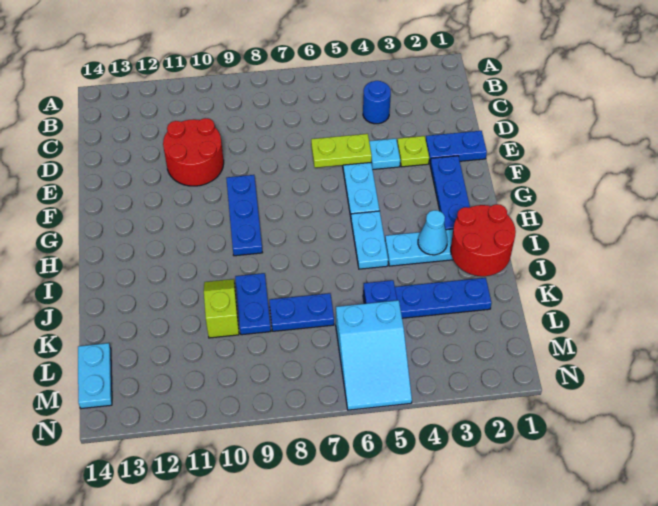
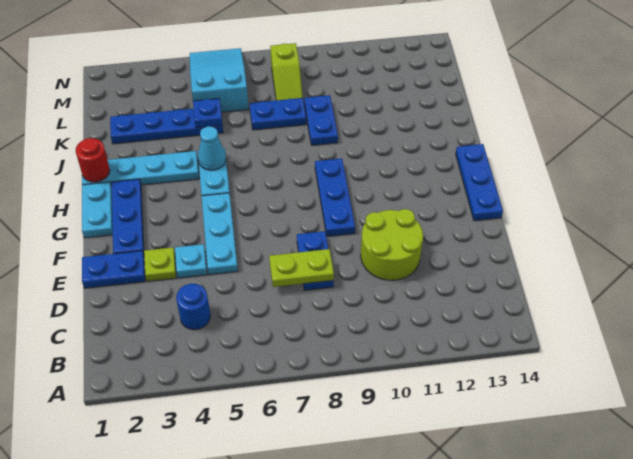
none -> blue plate D8:E8 level 1
red round brick D10:E11 level 1 -> lime round brick D10:E11 level 1
lime plate E5:E6 level 2 -> lime plate D7:D8 level 2
none -> blue plate F14:H14 level 1
red round brick I1:J2 level 2 -> red round brick I1 level 2
cyan cone I3 level 2 -> cyan cone I5 level 2
lime slope J10:K10 level 1 top K -> lime slope L8:M8 level 1 top M
cyan plate L14:M14 level 1 -> cyan plate G1:H1 level 1

